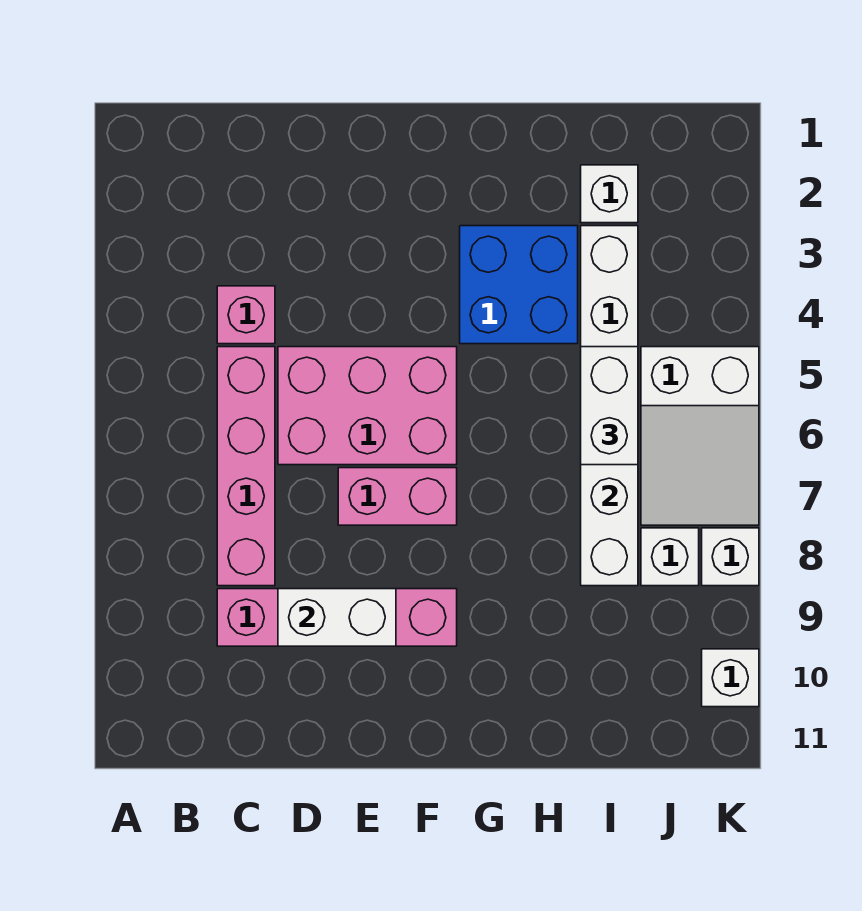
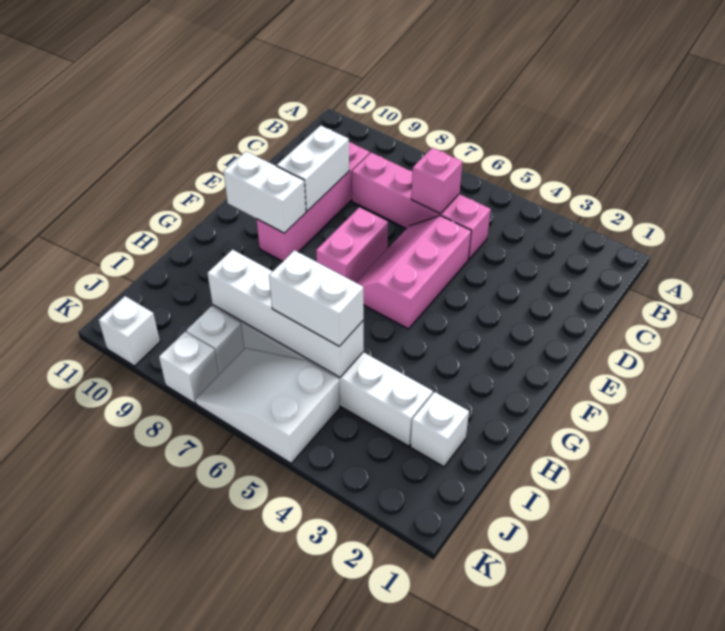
pink brick C4 level 1 -> pink brick C6 level 2
pink brick D5:F6 level 1 -> pink slope D5:F6 level 1 top 5
none -> white brick F9:F10 level 2
blue brick G3:H4 level 1 -> none

